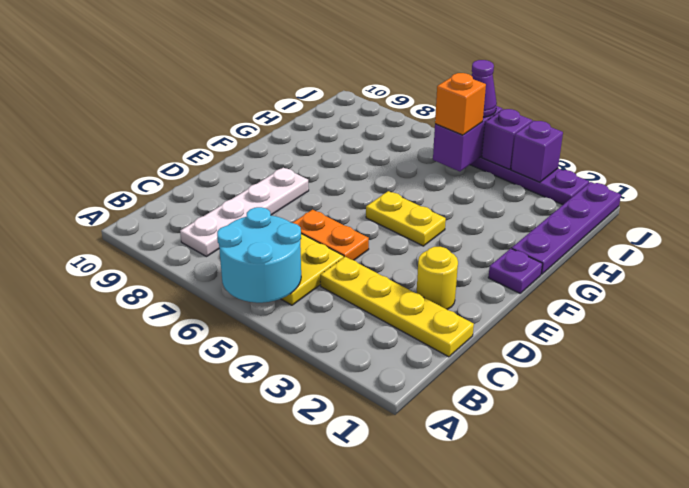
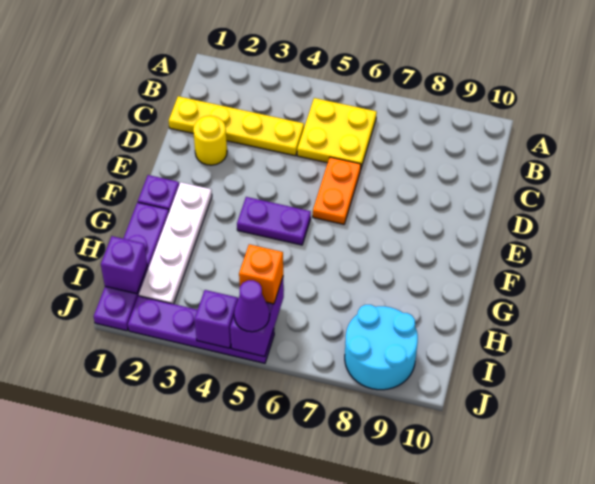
cyan round brick A5:B6 level 2 -> cyan round brick I8:J9 level 1
white plate B8:E8 level 1 -> white plate F2:I2 level 1
orange plate D5:D6 level 1 -> orange plate D6:E6 level 1
yellow plate F4:F5 level 1 -> purple plate F4:F5 level 1
purple brick J3 level 2 -> purple brick I1 level 2

